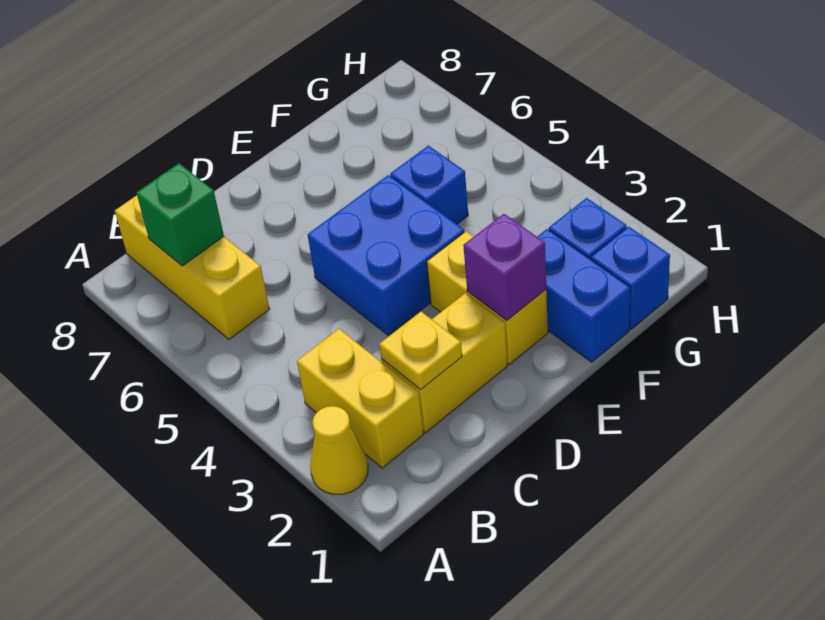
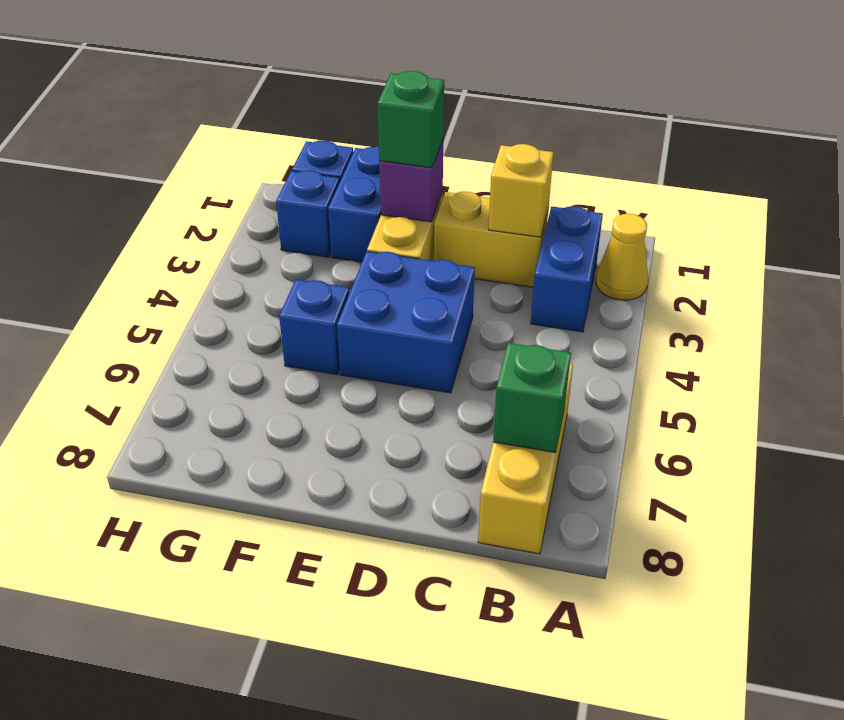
yellow brick B2:B3 level 1 -> blue brick B2:B3 level 1
yellow plate C2 level 2 -> yellow brick C2 level 2
none -> green brick E2 level 3

